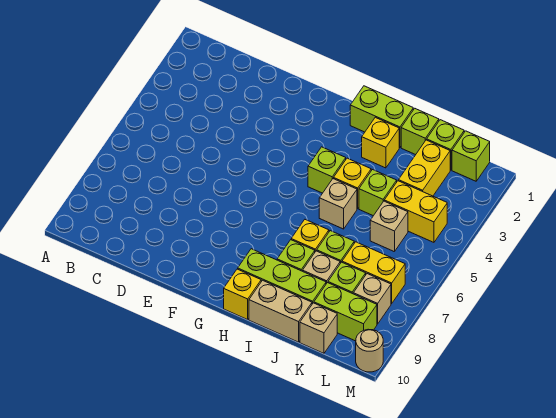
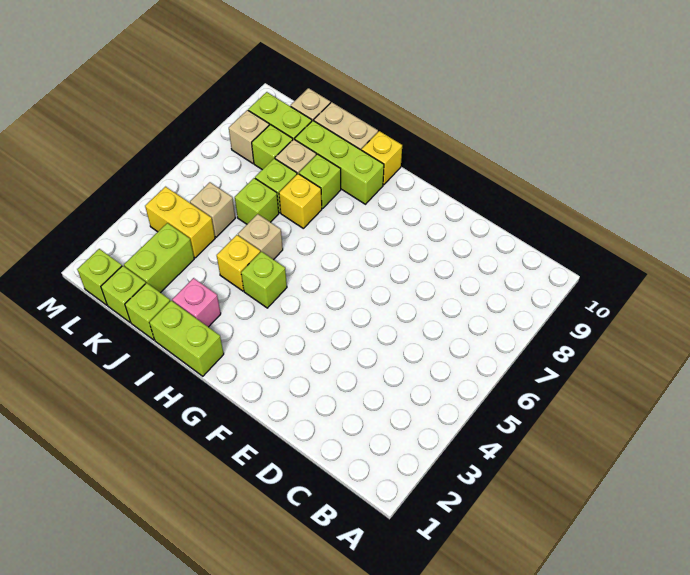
yellow brick I2 level 1 -> pink brick I2 level 1
lime brick J4 level 1 -> lime brick J6 level 1
yellow brick K2:K3 level 1 -> lime brick K2:K3 level 1
yellow brick K7:L7 level 1 -> none
tan round brick M10 level 1 -> none

